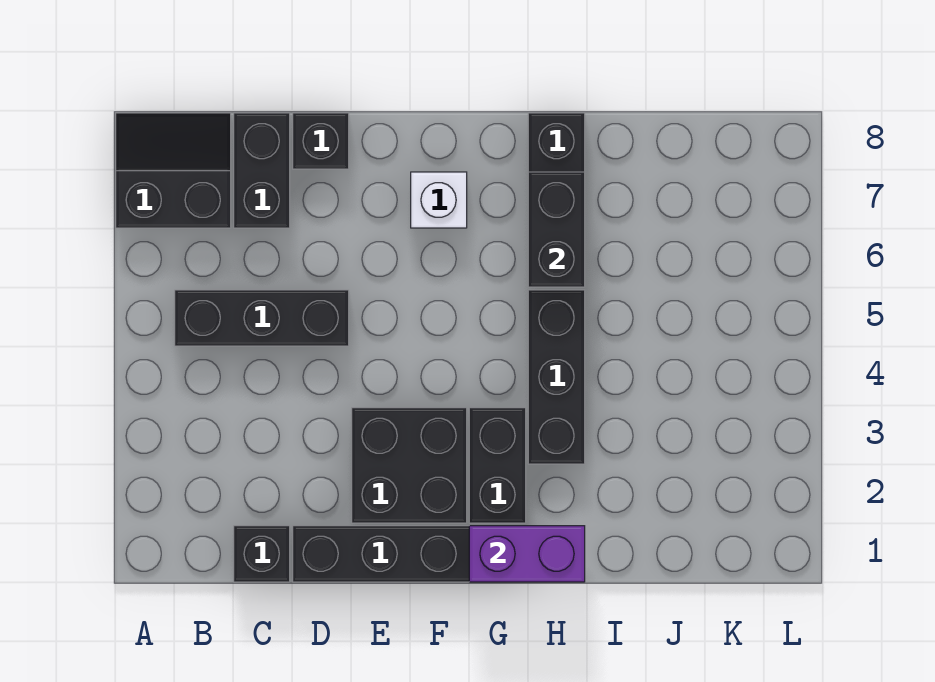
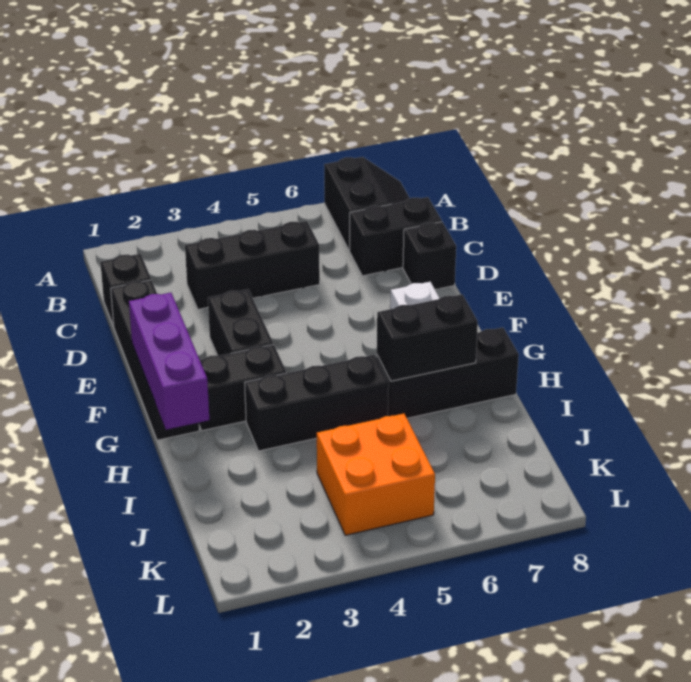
black brick B5:D5 level 1 -> black brick C3:C5 level 1
black brick E2:F3 level 1 -> black brick E3:F3 level 1
purple brick G1:H1 level 2 -> purple brick F1:H1 level 2
none -> orange brick J4:K5 level 1

